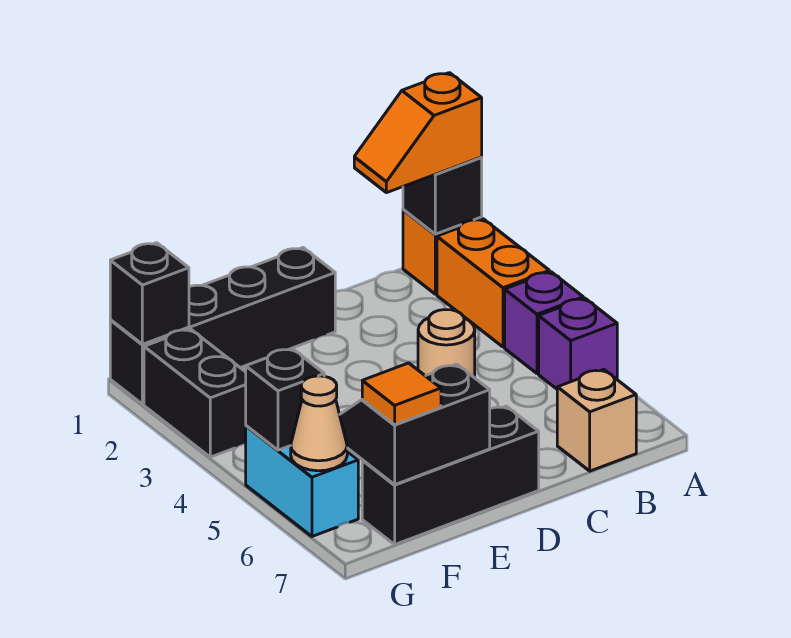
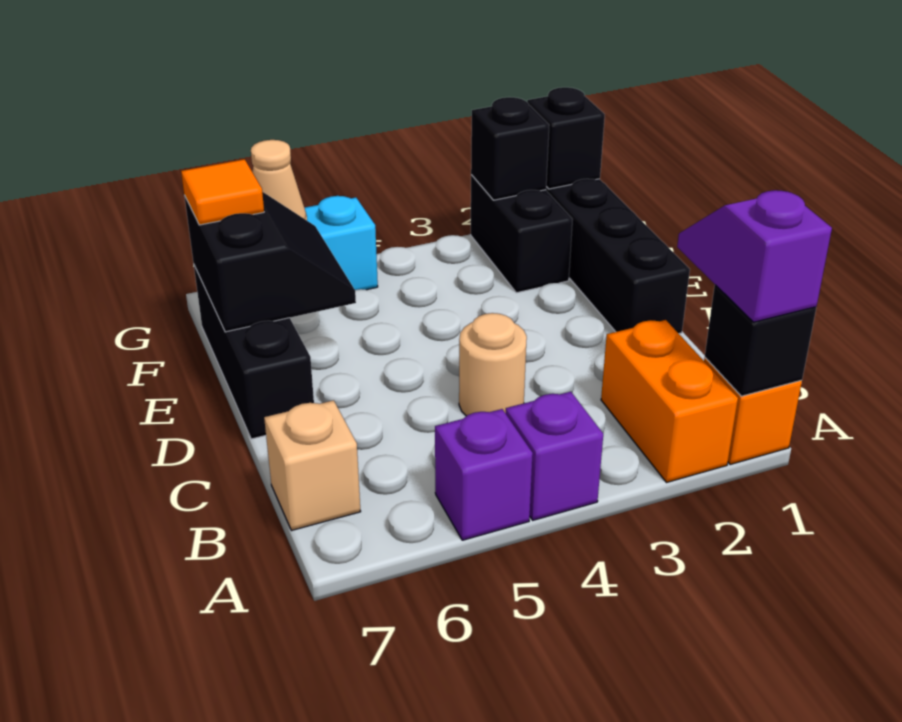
orange slope A1:B1 level 3 top A -> purple slope A1:B1 level 3 top A
orange brick A2:A3 level 1 -> orange brick A2:B2 level 1
black brick G2:G3 level 1 -> black brick F2:G2 level 1
black brick G5 level 2 -> black brick G2 level 2

